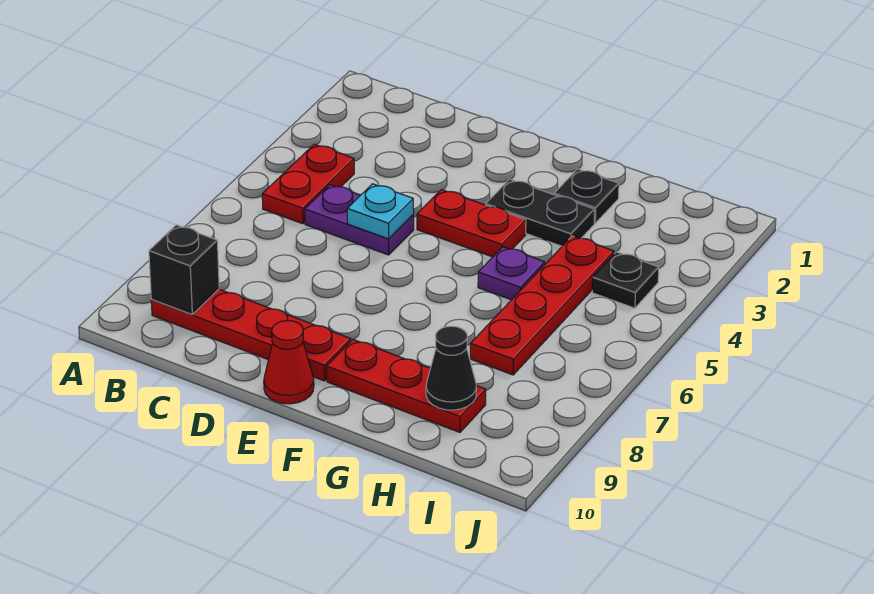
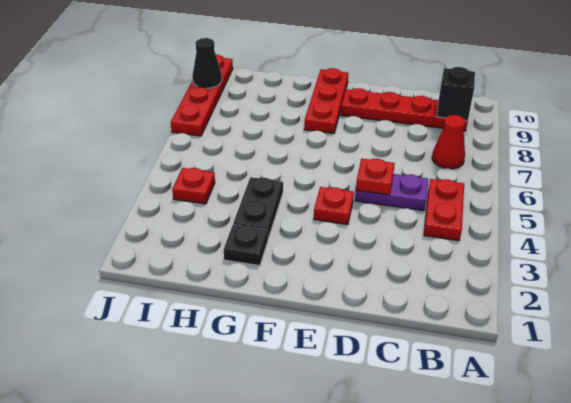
cyan plate D5 level 2 -> red plate D5 level 2
red plate E4:F4 level 1 -> red plate E4 level 1
red cone E10 level 1 -> red cone B7 level 1
black plate F3:G3 level 1 -> black plate G3:G4 level 1
red plate F9:H9 level 1 -> red plate F8:F10 level 1
purple plate G5 level 1 -> none
red plate H4:H7 level 1 -> red plate J7:J10 level 1
black cone H9 level 2 -> black cone J9 level 2
black plate I4 level 1 -> red plate I4 level 1

